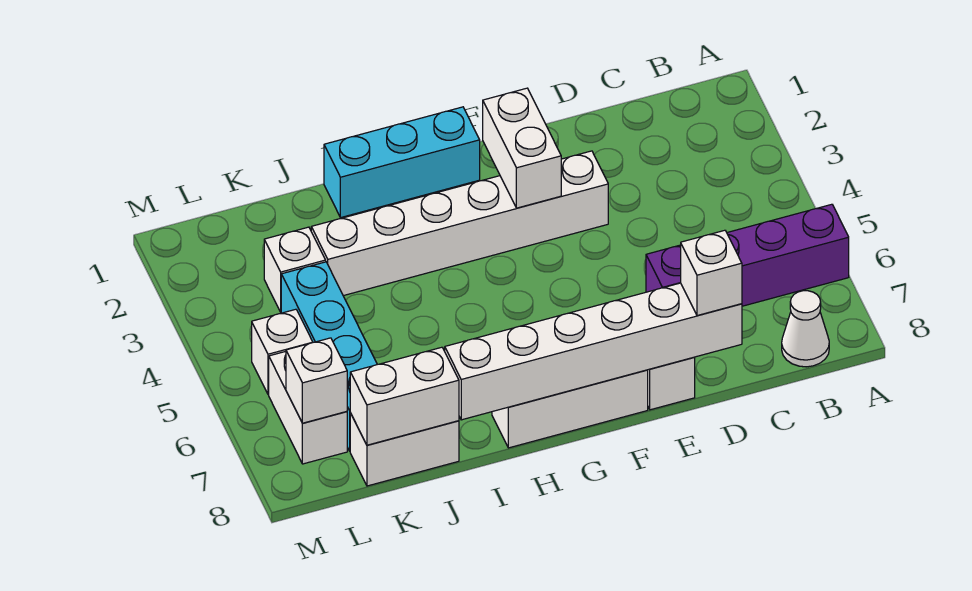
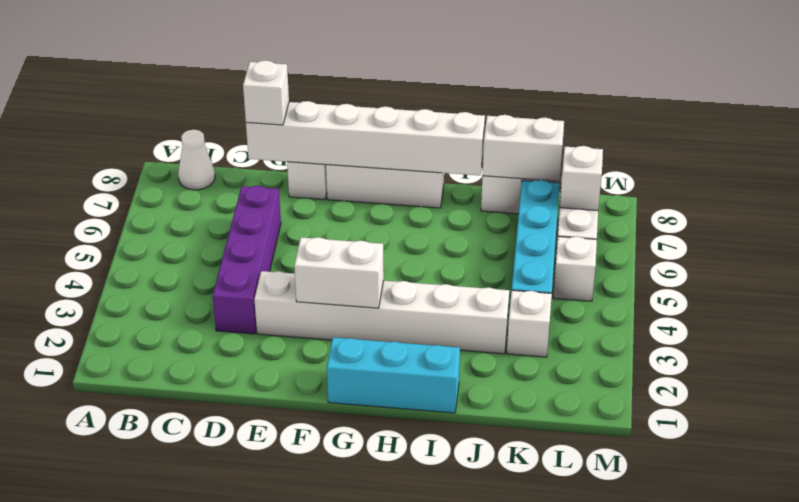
purple brick A6:D6 level 1 -> purple brick D3:D6 level 1
white brick F2:F3 level 2 -> white brick F3:G3 level 2

